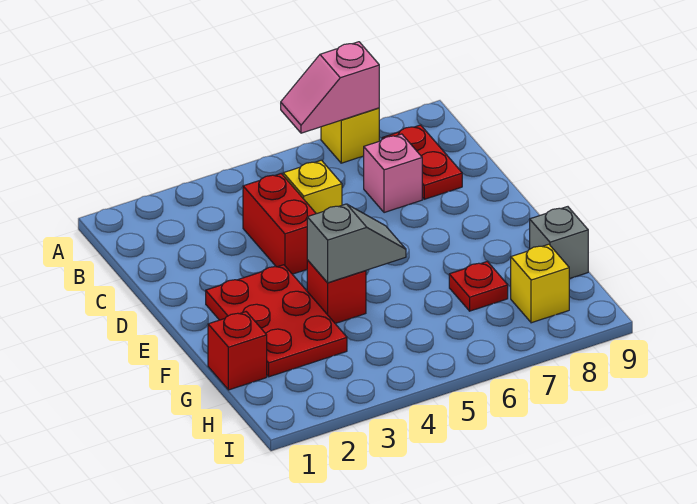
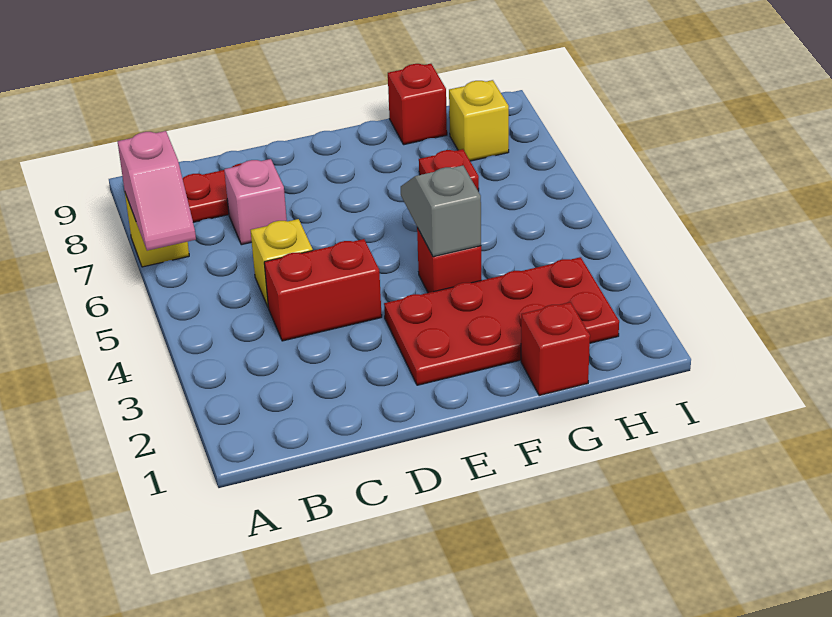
red plate E2:G3 level 1 -> red plate E2:H3 level 1
grey brick G9 level 1 -> red brick G9 level 1

